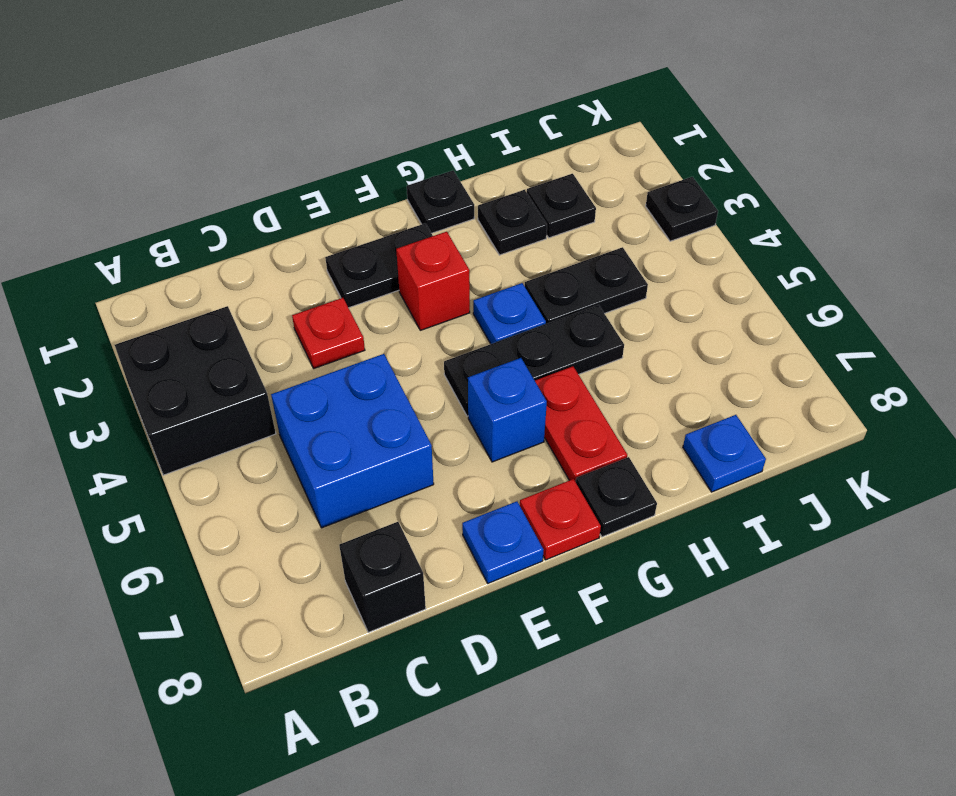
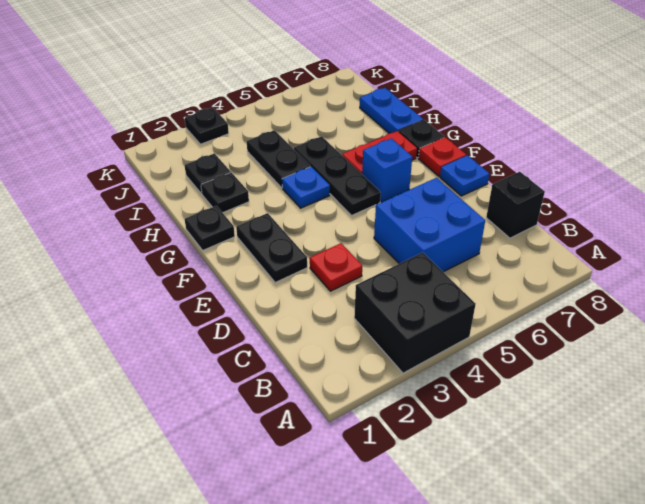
red brick F3 level 1 -> none
blue plate I8 level 1 -> blue plate H8:I8 level 1

